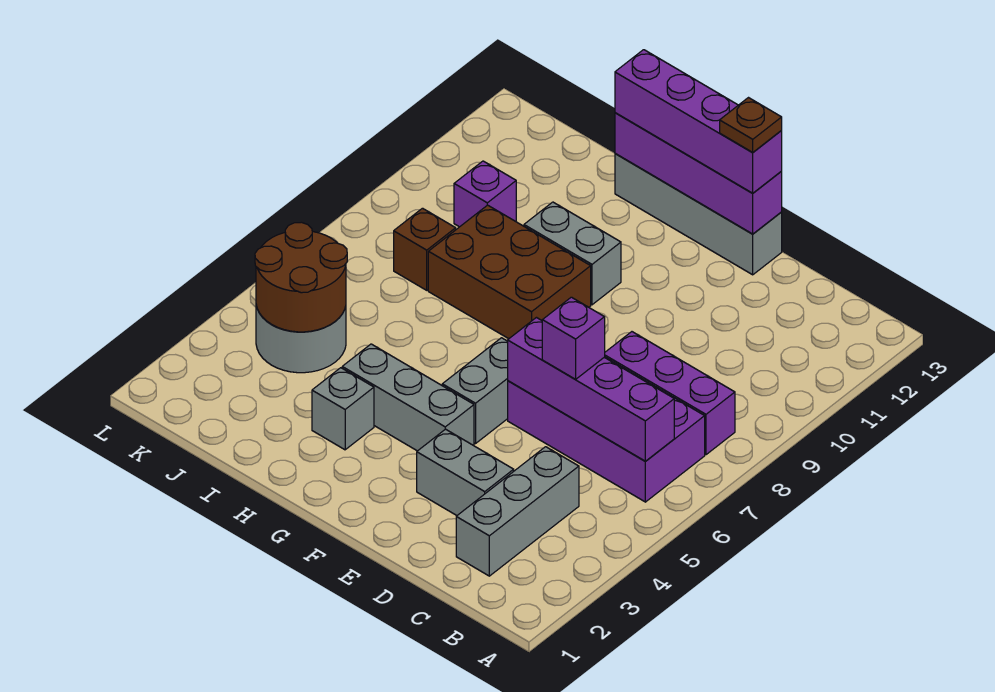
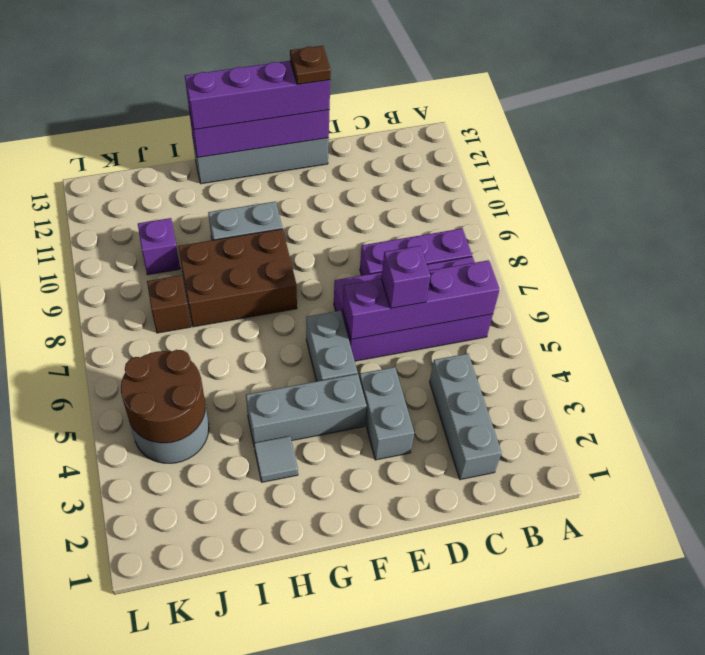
grey brick D3:E3 level 1 -> grey brick E3:E4 level 1
grey brick H3 level 1 -> grey tile H3 level 1

